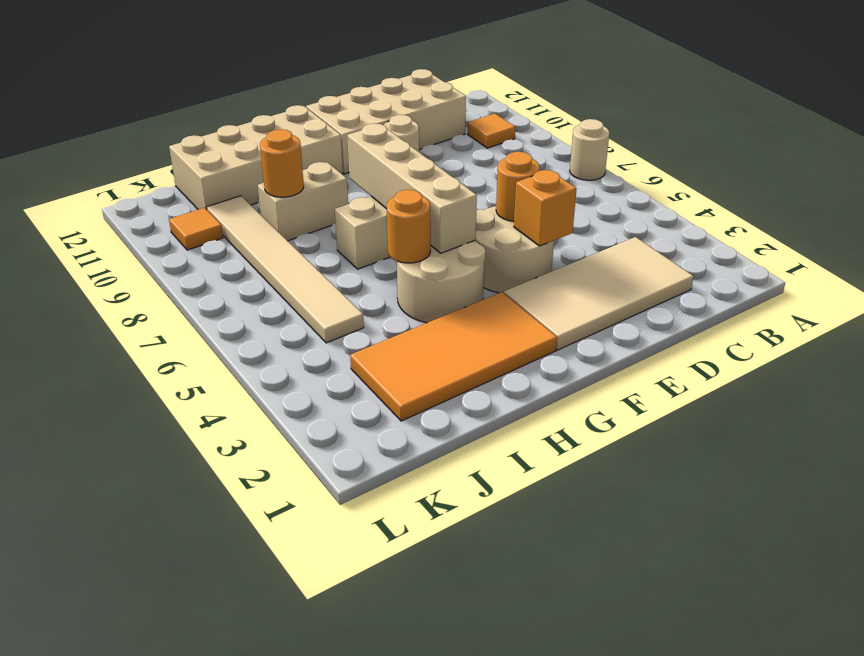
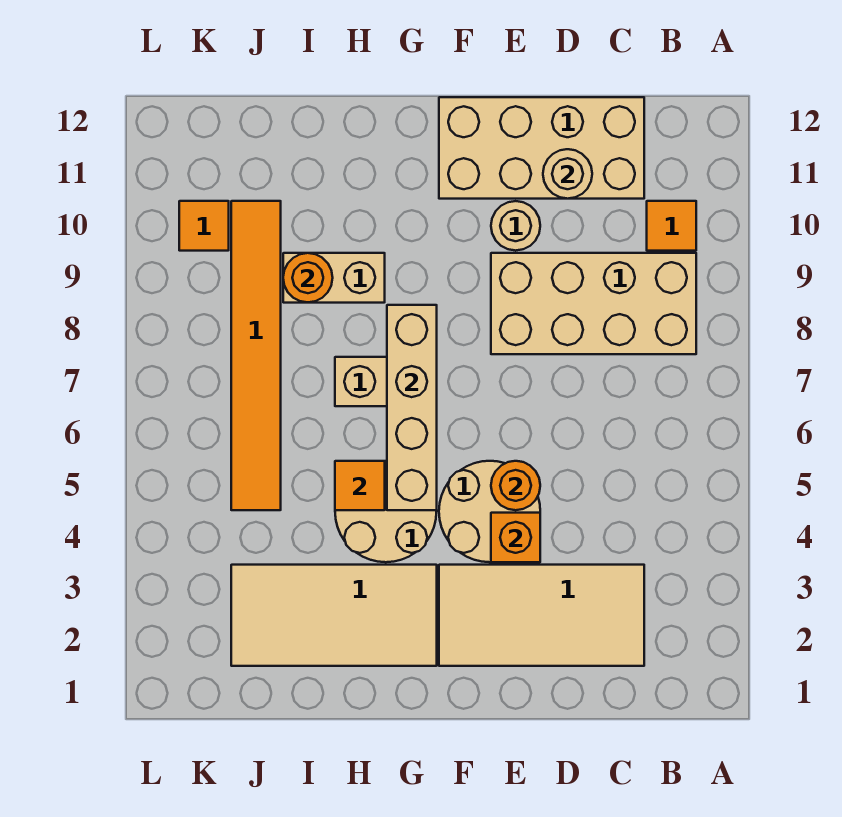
tan round brick A7 level 1 -> tan round brick D11 level 2
orange tile G2:J3 level 1 -> tan tile G2:J3 level 1
tan brick G11:J12 level 1 -> tan brick B8:E9 level 1
orange round brick H5 level 2 -> orange tile H5 level 2
tan tile J5:J10 level 1 -> orange tile J5:J10 level 1

